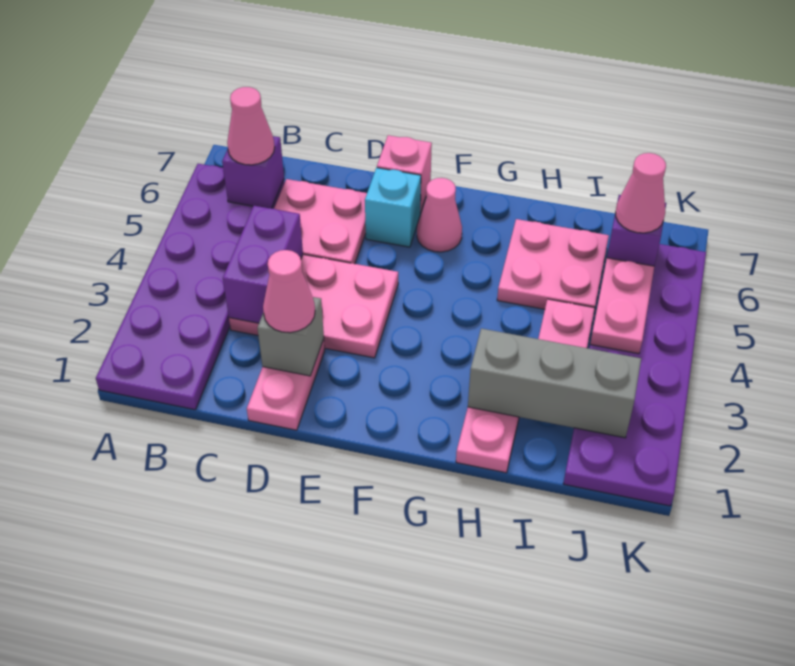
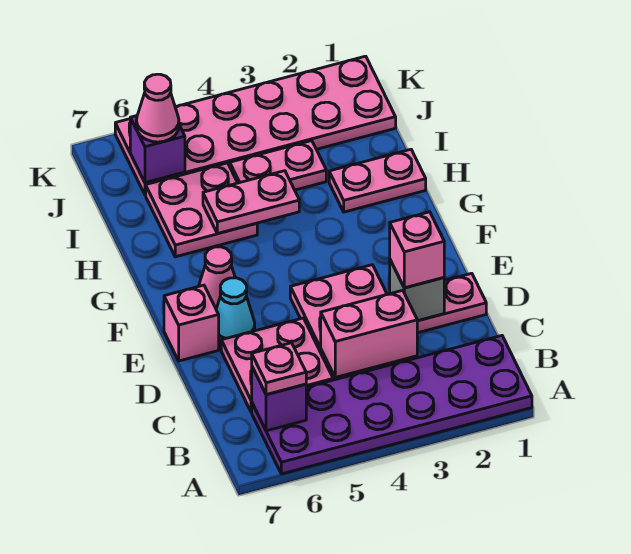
pink cone B6 level 3 -> pink plate B6 level 3
purple brick C3:C4 level 2 -> pink brick C3:C4 level 2
pink cone D2 level 3 -> pink brick D2 level 3
cyan brick E6 level 1 -> cyan cone E6 level 1
grey brick H2:J2 level 2 -> none
purple plate J1:K6 level 1 -> pink plate J1:K6 level 1
pink plate J4:J5 level 2 -> pink plate H4:H5 level 2

